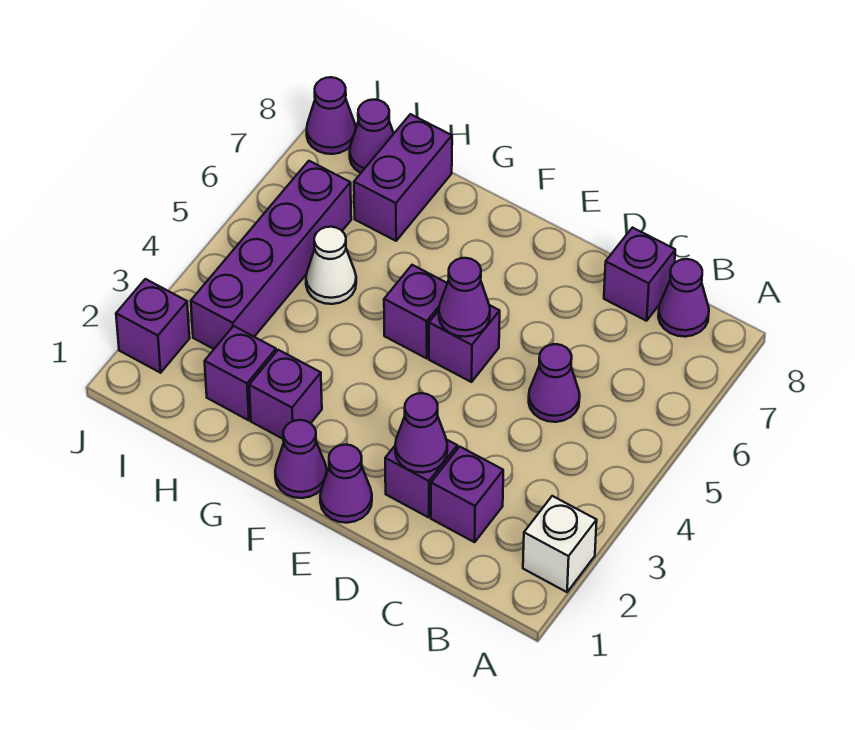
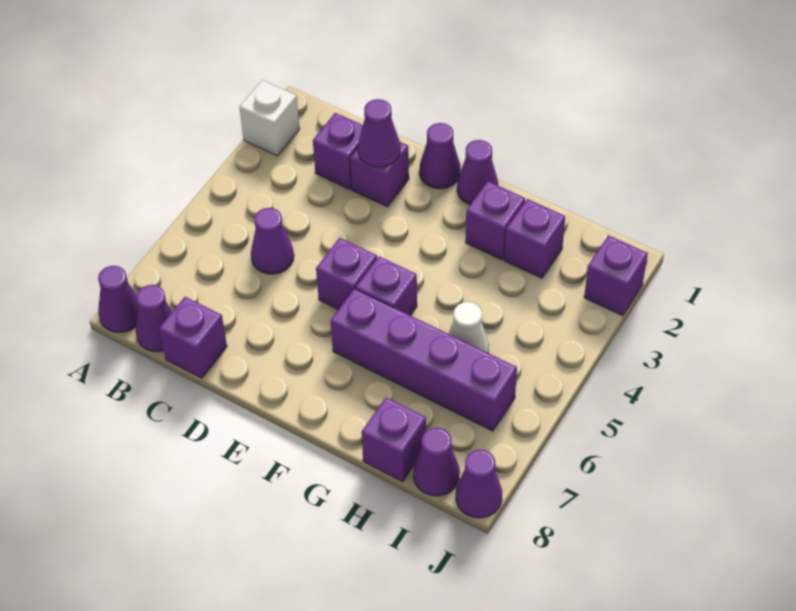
purple cone E5 level 2 -> purple cone A8 level 1
purple brick H7:H8 level 1 -> purple brick H8 level 1
purple brick I3:I6 level 1 -> purple brick F6:I6 level 1

